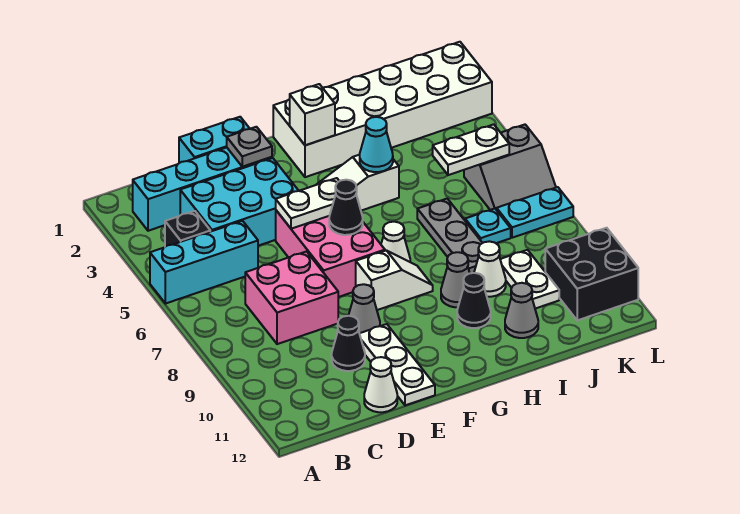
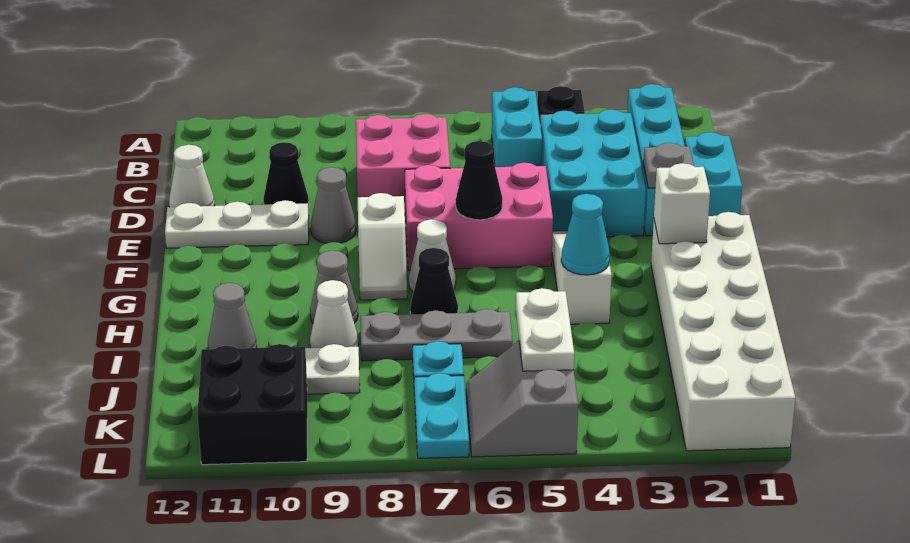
cyan brick A5:C5 level 1 -> cyan brick B5:C5 level 1
white plate E5:F5 level 2 -> none
black cone H10 level 1 -> black cone H7 level 1

